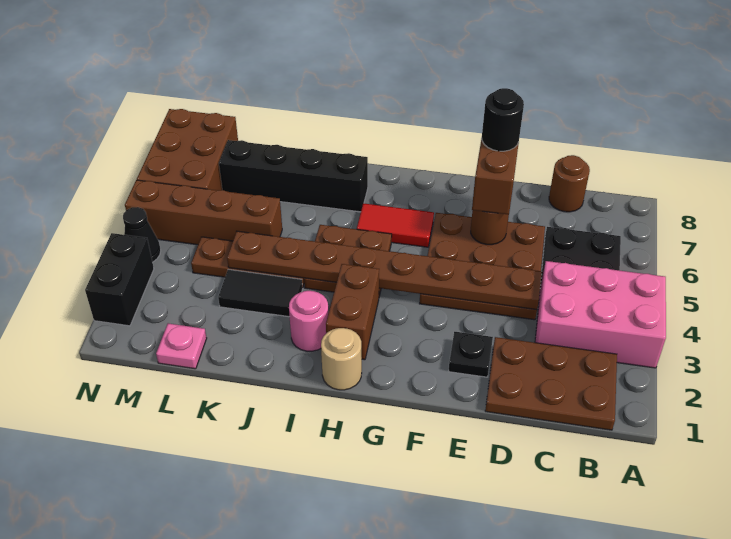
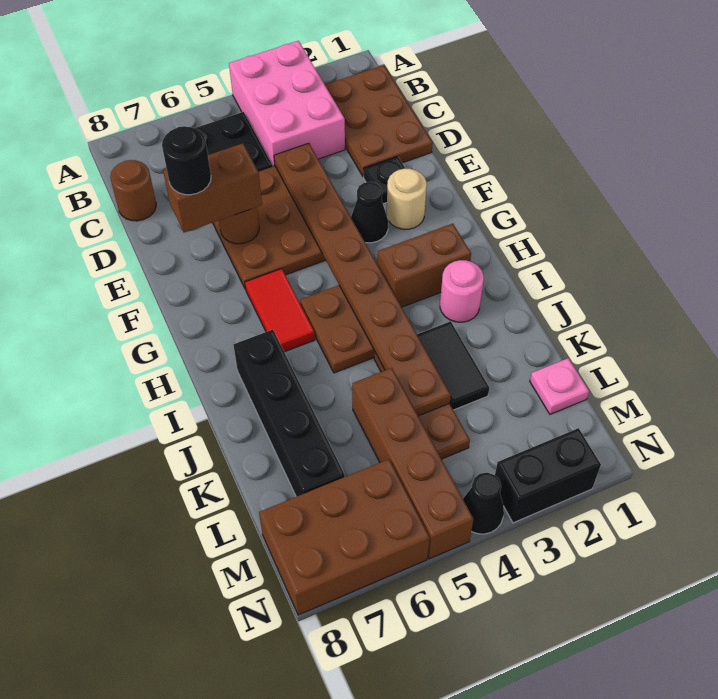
none -> black cone F3 level 1
tan round brick H1 level 1 -> tan round brick F2 level 1

